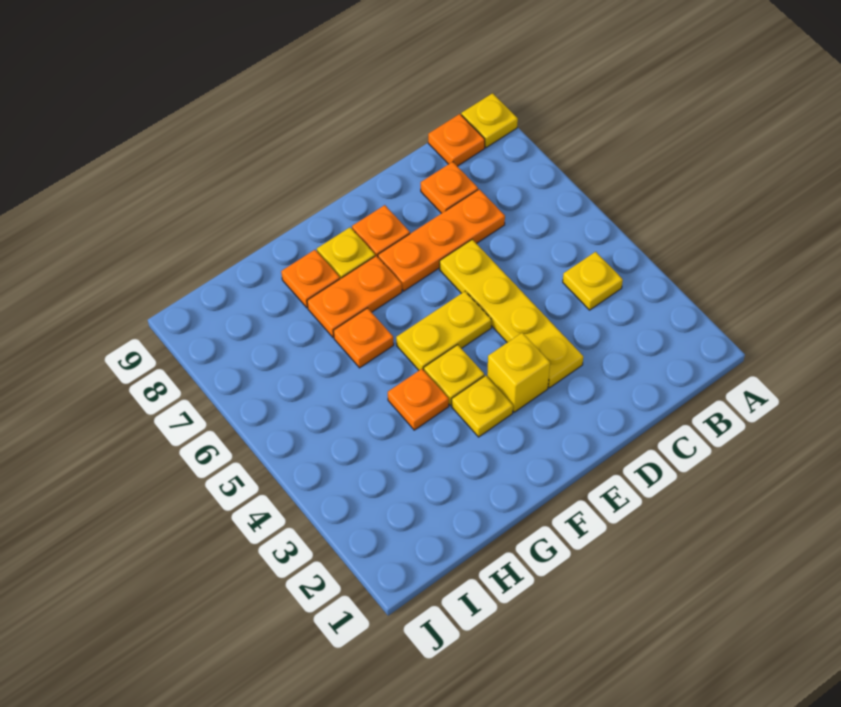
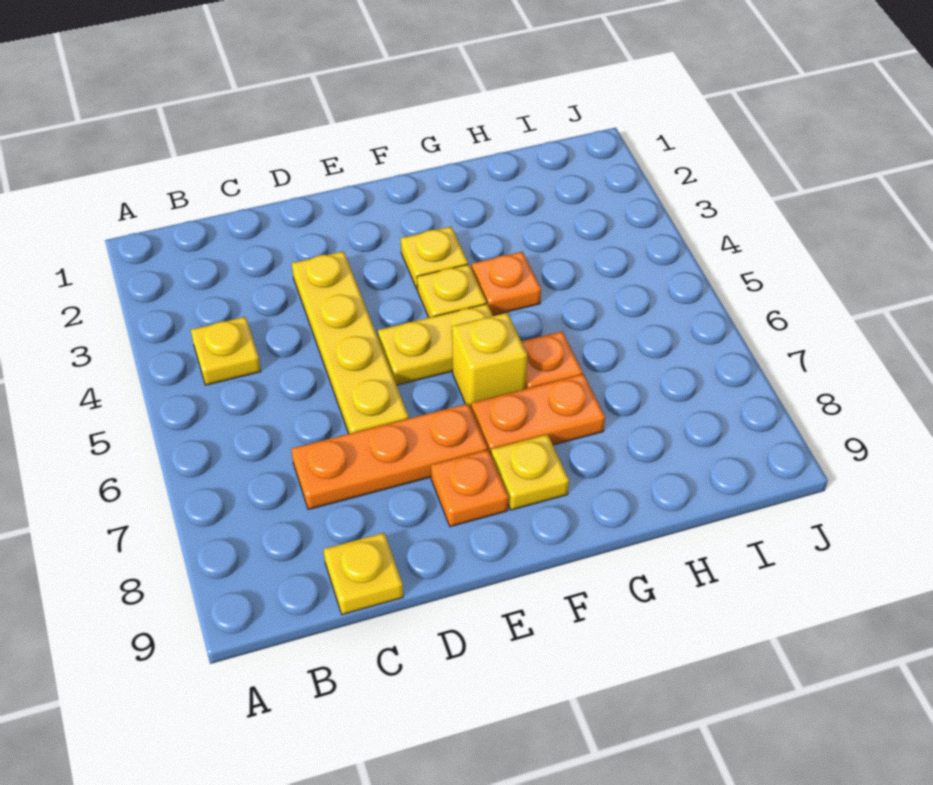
yellow plate A9 level 1 -> yellow plate C9 level 1
orange plate B9 level 1 -> none
orange plate C8 level 1 -> none
yellow brick E3 level 1 -> yellow brick F6 level 1
orange plate G8 level 1 -> none

